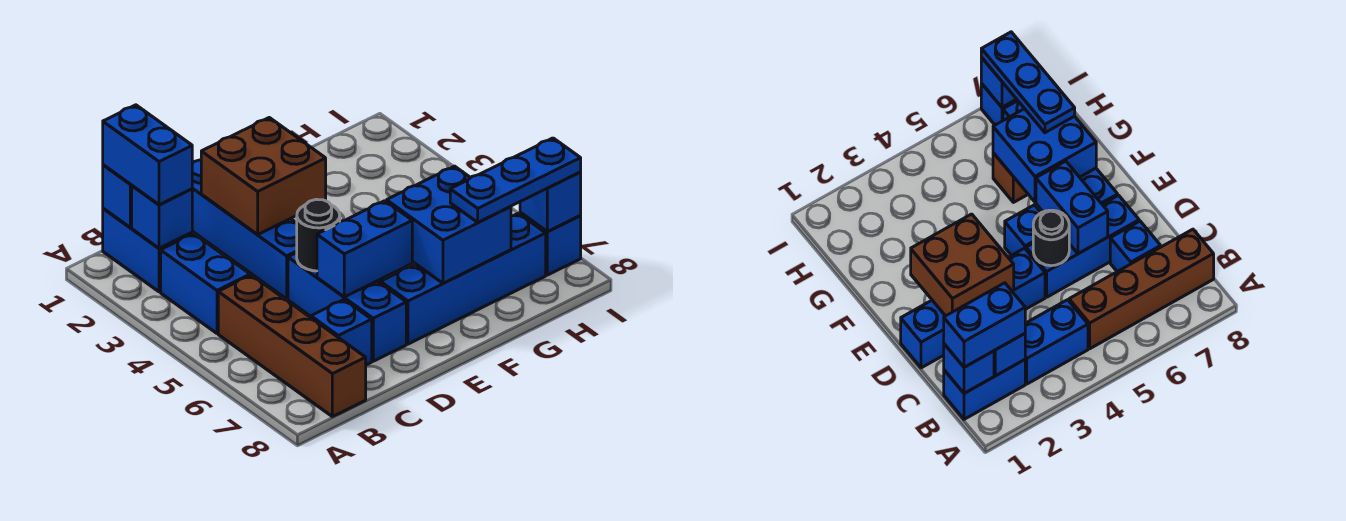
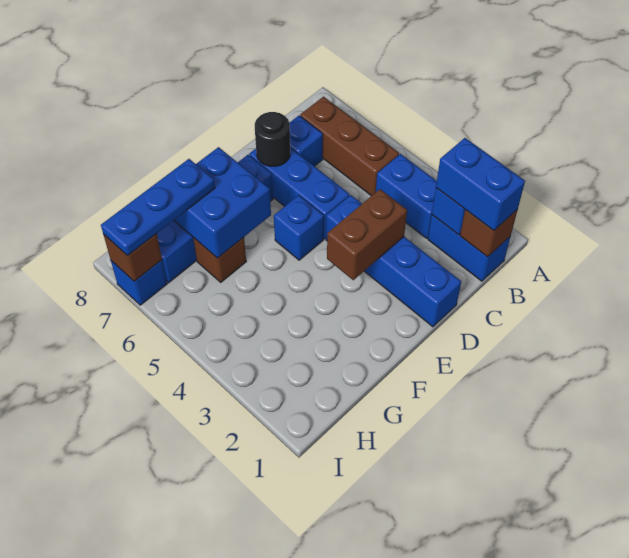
blue brick B1 level 2 -> brown brick B1 level 2
brown brick B5:B8 level 1 -> brown brick B5:B7 level 1
brown brick D2:E3 level 2 -> brown brick D3:E3 level 2
black round brick D5 level 2 -> black round brick D7 level 2
blue brick D6:E6 level 2 -> none
blue brick I7 level 2 -> brown brick I7 level 2

